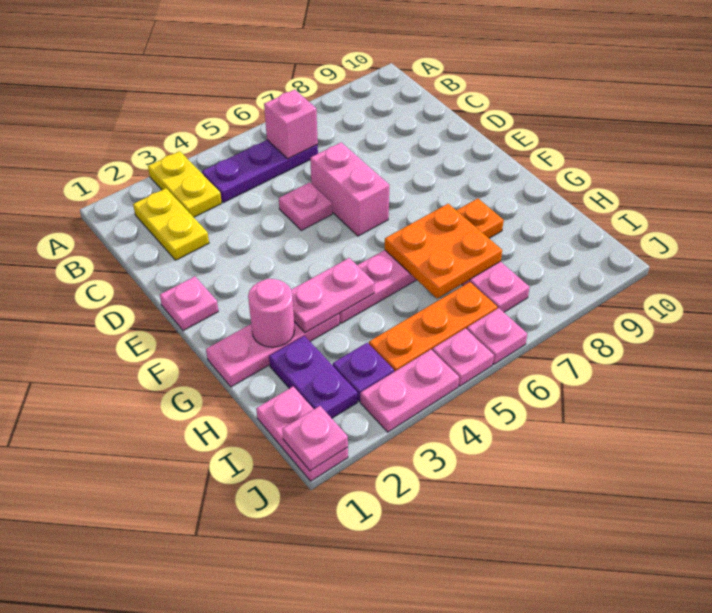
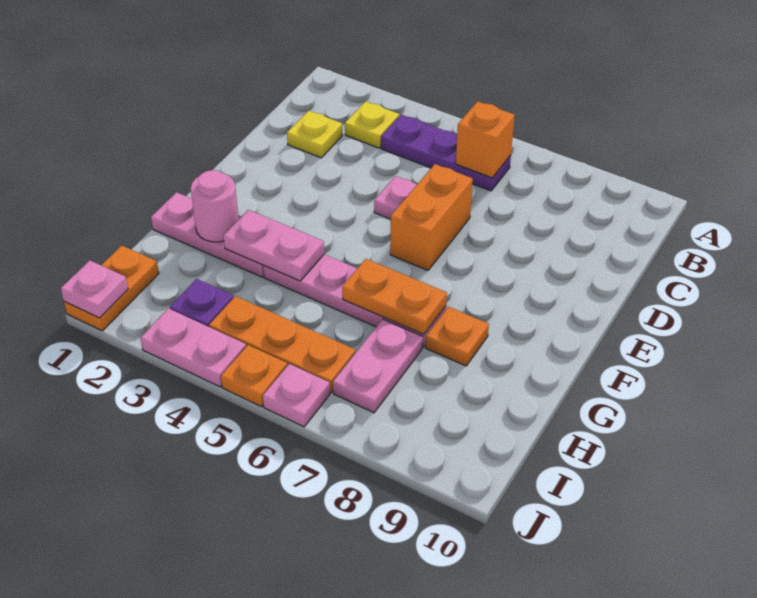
yellow plate A3:B3 level 1 -> yellow plate B3 level 1
yellow plate B2:C2 level 1 -> yellow plate C2 level 1
pink brick B6 level 2 -> orange brick B6 level 2
pink brick D6:E6 level 1 -> orange brick D6:E6 level 1
pink plate E1 level 1 -> none
orange plate G6:H7 level 2 -> orange plate G6:G7 level 2
purple plate H2:I2 level 1 -> none
pink plate I1:J1 level 1 -> orange plate I1:J1 level 1
pink plate J5 level 1 -> orange plate J5 level 1

